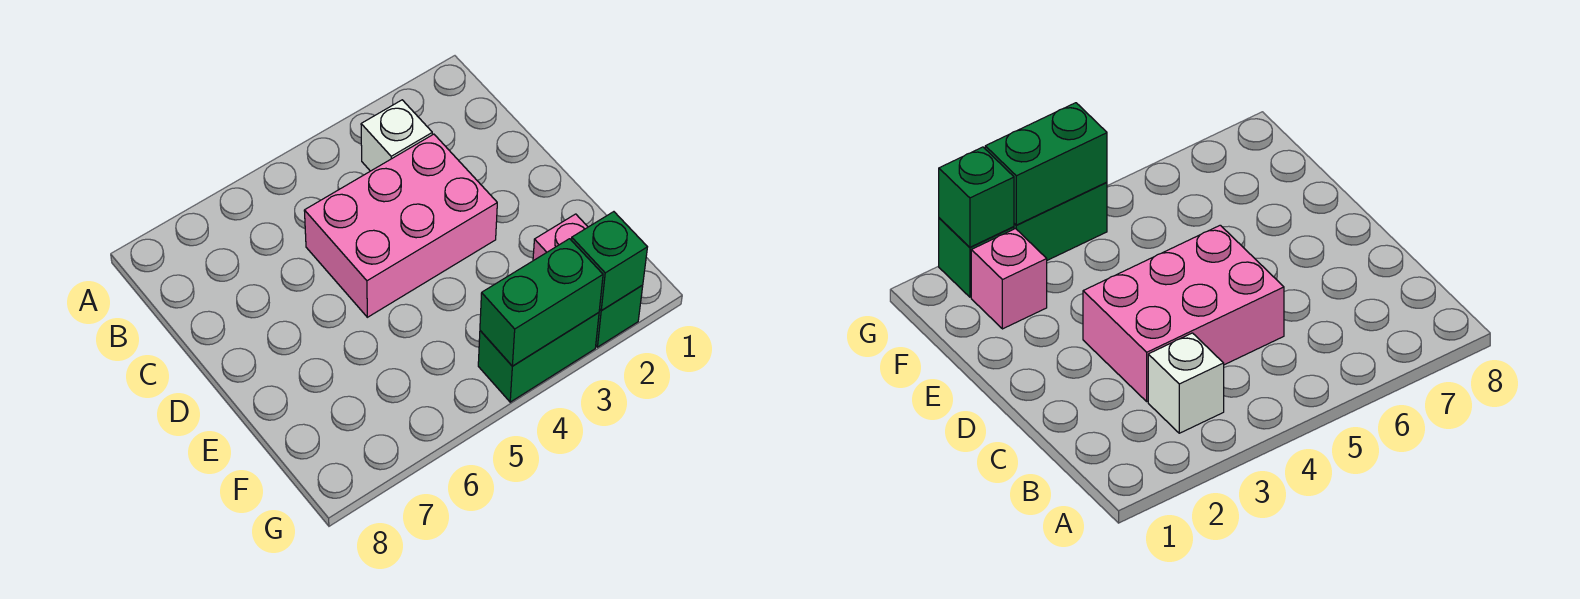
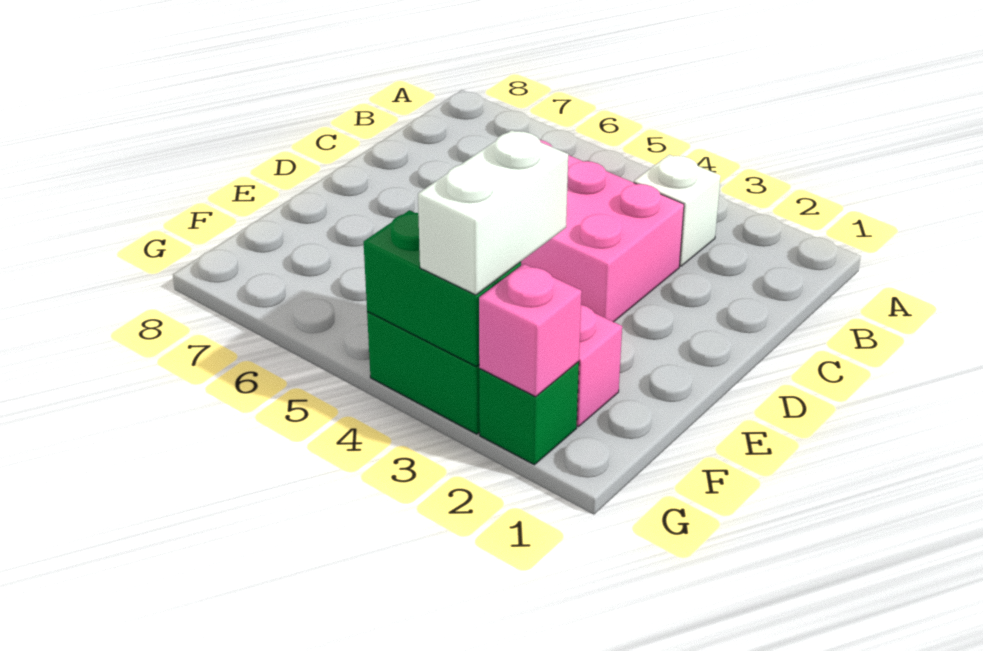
none -> white brick F3:G3 level 3
green brick G2 level 2 -> pink brick G2 level 2

